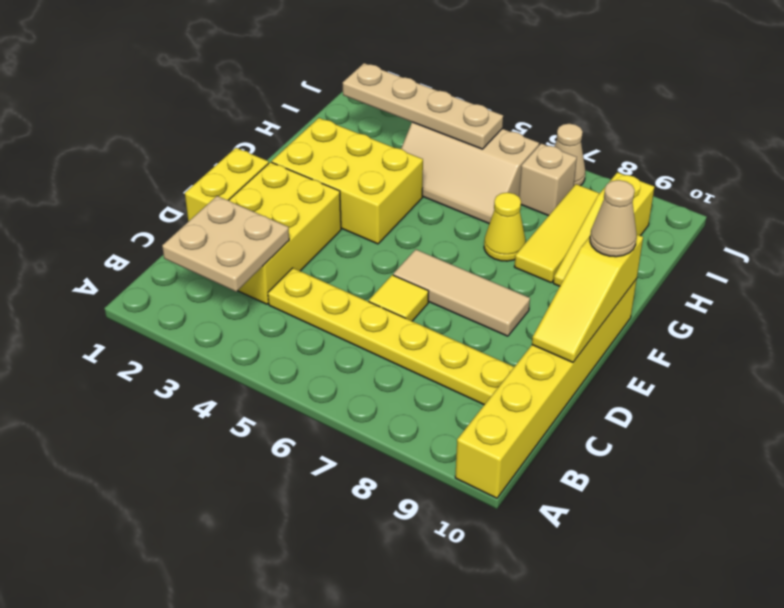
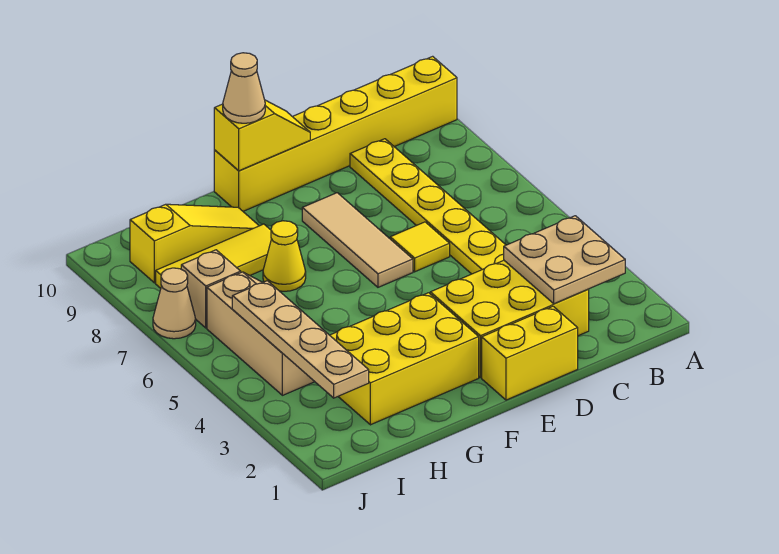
yellow slope D10:F10 level 2 top F -> yellow slope E10:F10 level 2 top F
yellow brick F2:G4 level 1 -> yellow brick F2:H3 level 1

